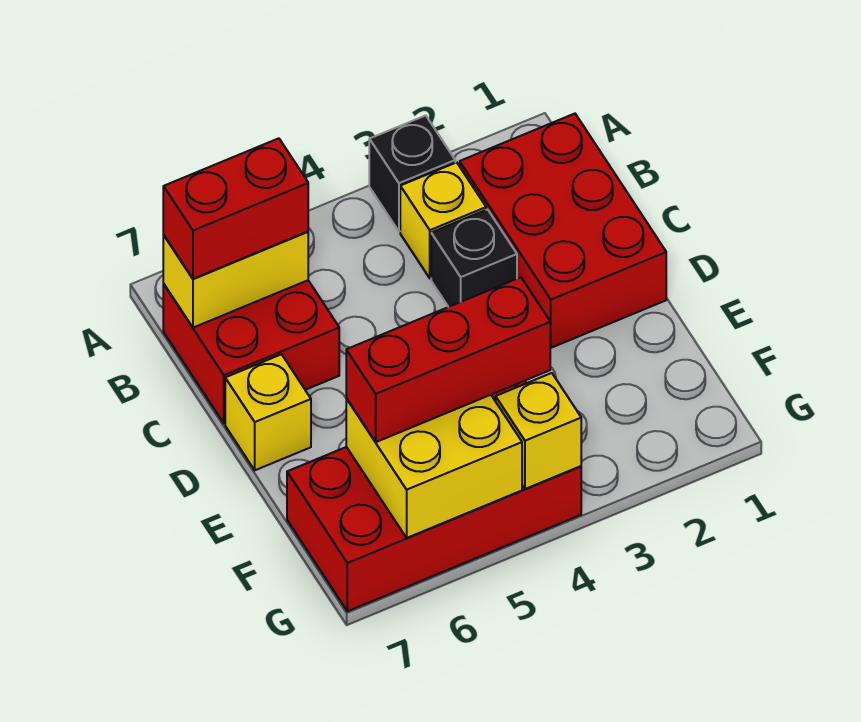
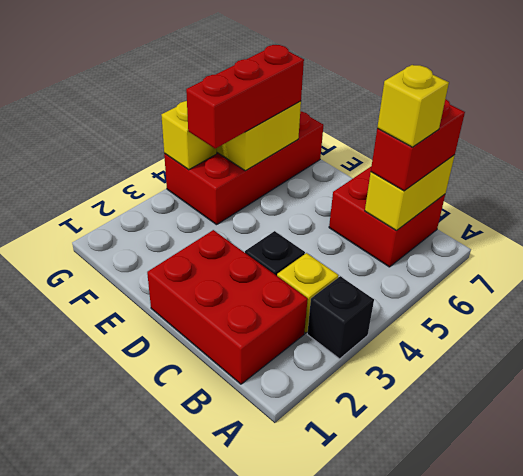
yellow brick D7 level 1 -> yellow brick B6 level 4

